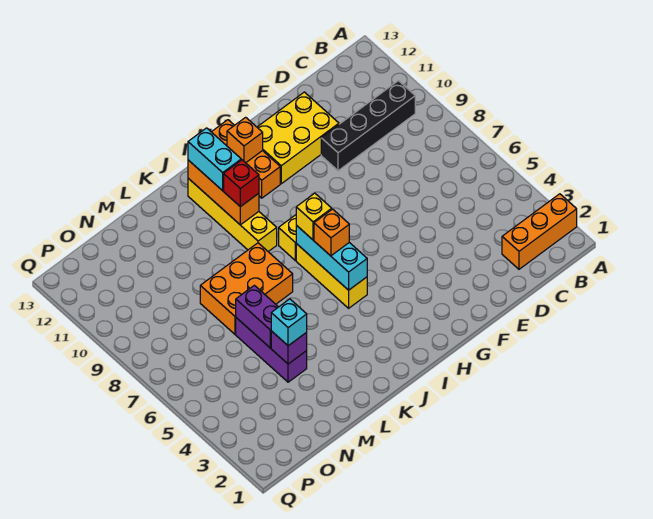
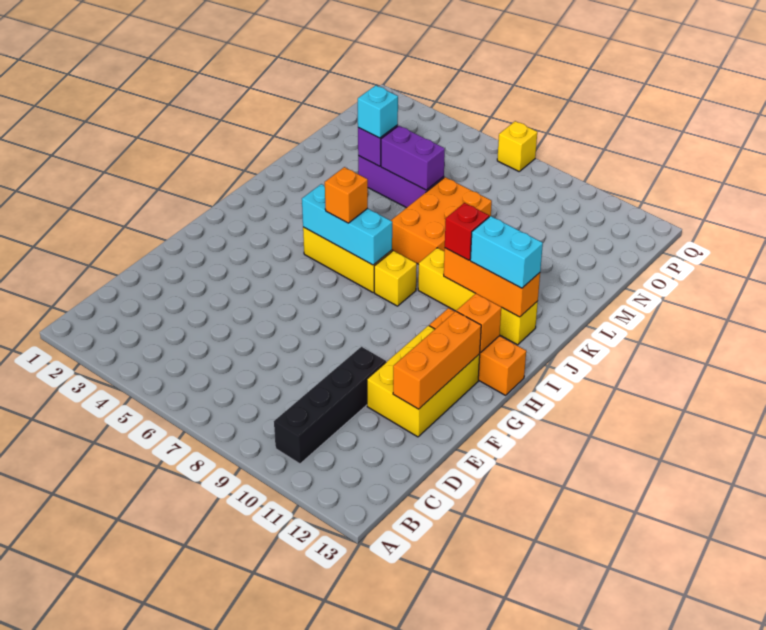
orange brick A2:C2 level 1 -> orange brick E12:G12 level 2
yellow brick I7 level 3 -> yellow brick Q7 level 1

